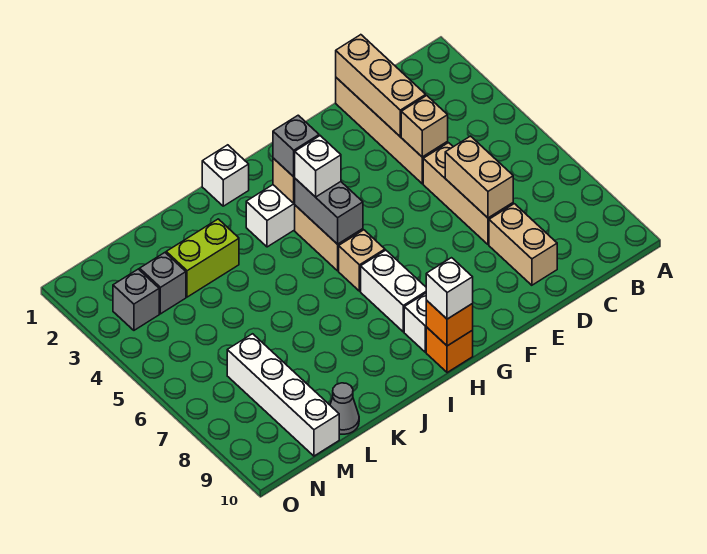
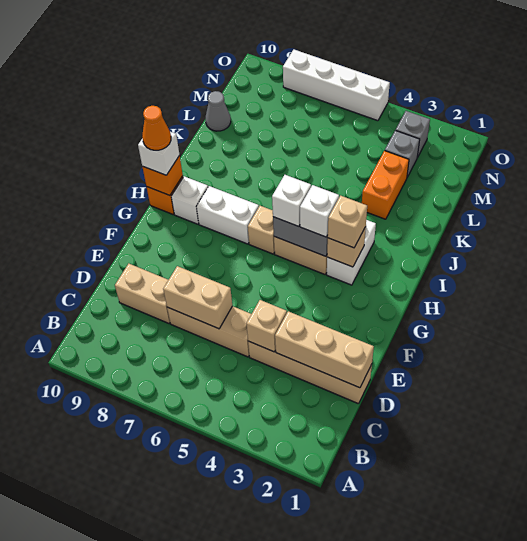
grey brick H3 level 3 -> tan brick H3 level 3
none -> orange cone H10 level 4
white brick I1 level 1 -> white brick H5 level 3
lime brick K3:L3 level 1 -> orange brick K3:L3 level 1
white brick M7:M10 level 1 -> white brick O5:O8 level 1

